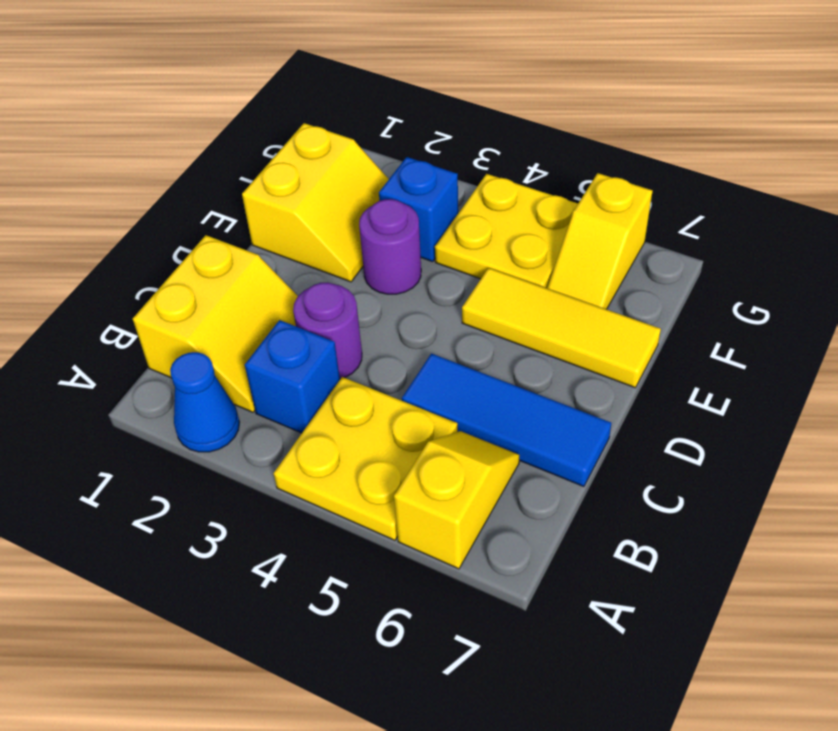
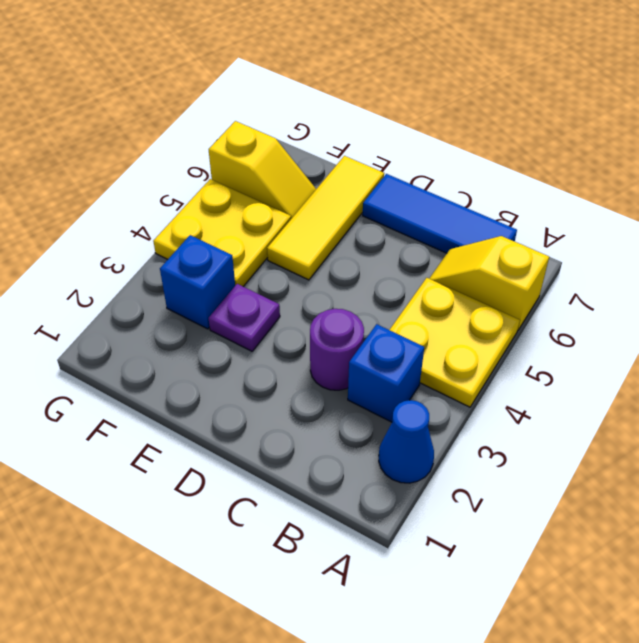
yellow slope B1:C2 level 1 top 1 -> none
blue tile C5:C7 level 1 -> blue tile B7:D7 level 1
yellow slope E1:F2 level 1 top 1 -> none
purple round brick E3 level 1 -> purple plate E3 level 1

